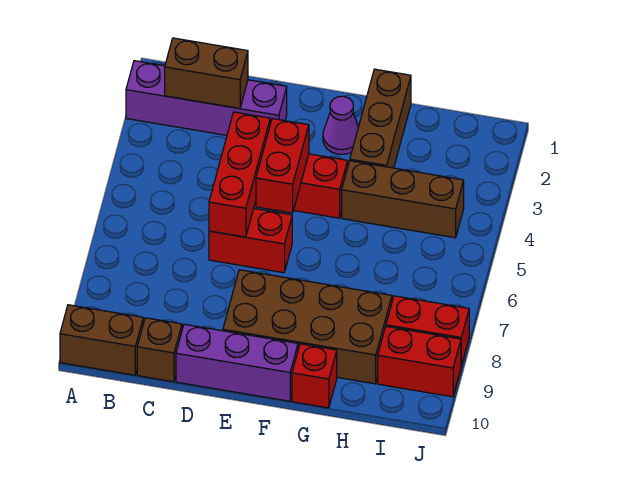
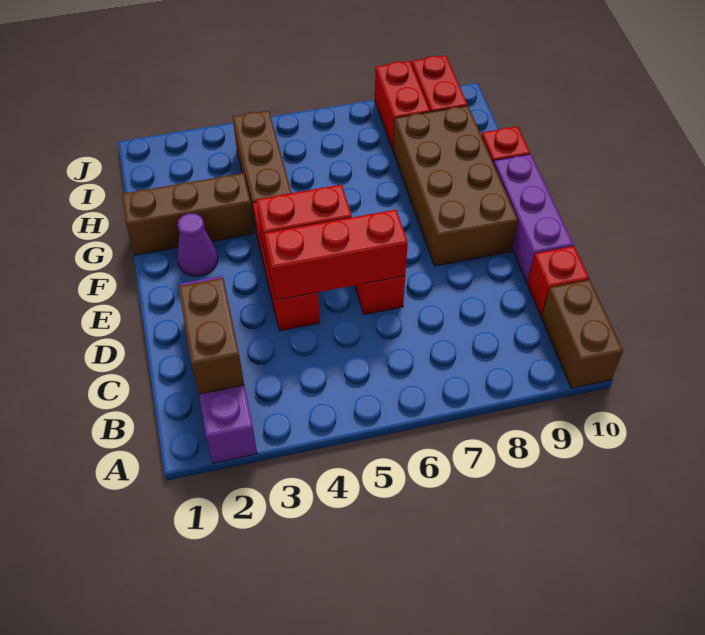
brown brick C10 level 1 -> red brick C10 level 1

